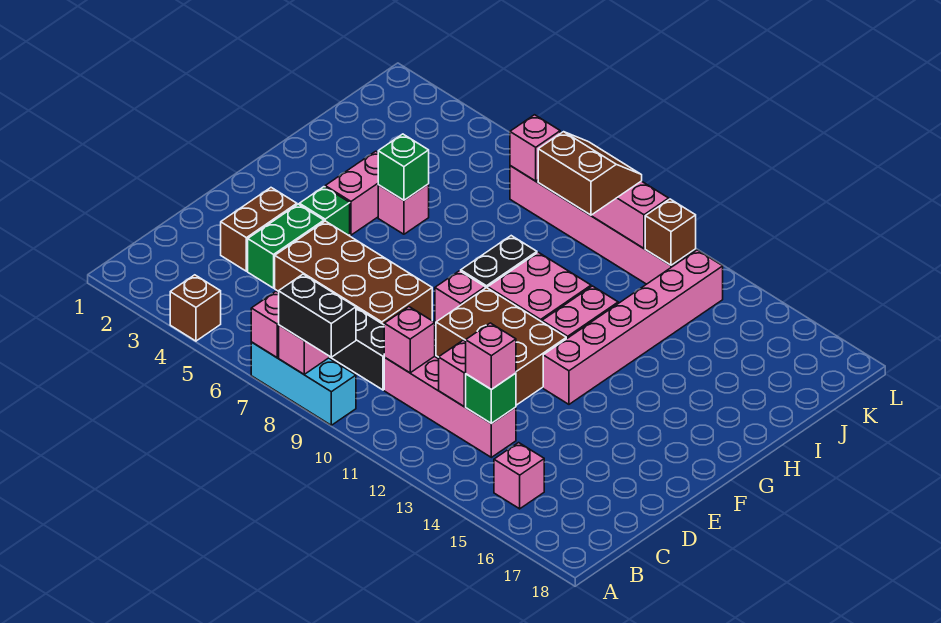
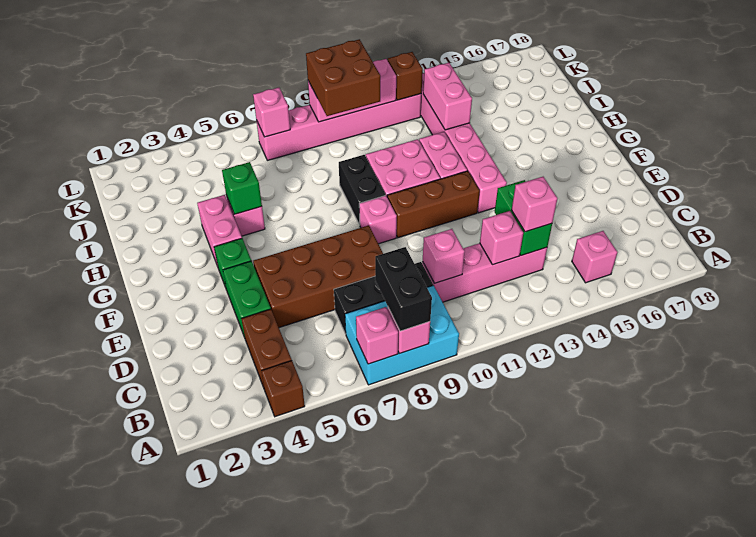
cyan brick A7:A9 level 1 -> cyan brick A7:B9 level 1
black brick A8:A9 level 3 -> black brick A8:B8 level 3
green brick C13 level 2 -> green brick C13:D13 level 2
brown brick D3:E3 level 1 -> brown brick B4:C4 level 1
brown brick E10:F12 level 1 -> brown brick F10:F12 level 1
none -> pink brick I13:J13 level 2
brown slope J9:K10 level 3 top J -> brown brick J9:K10 level 3

